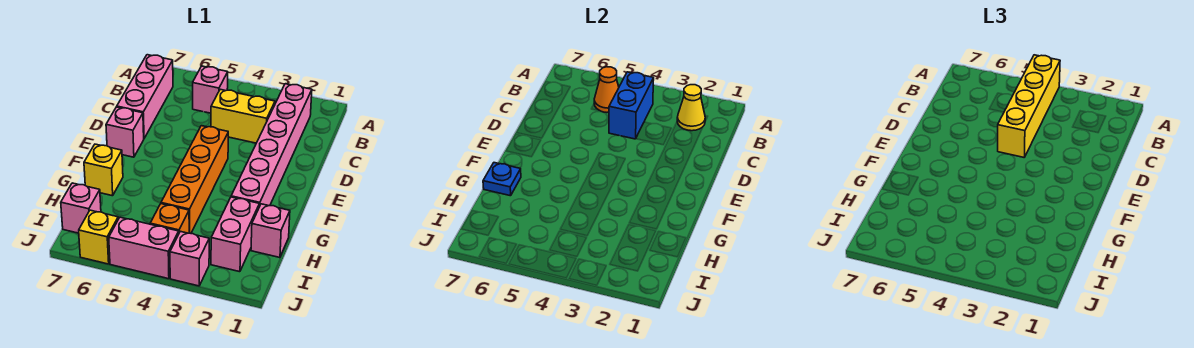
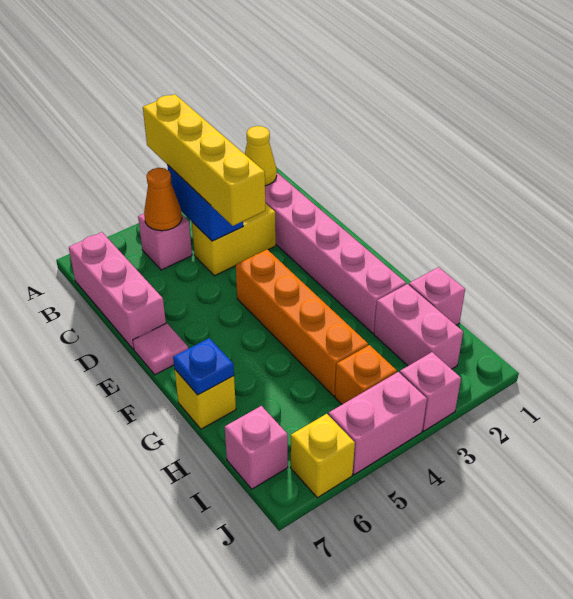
pink brick E7 level 1 -> pink tile E7 level 1

